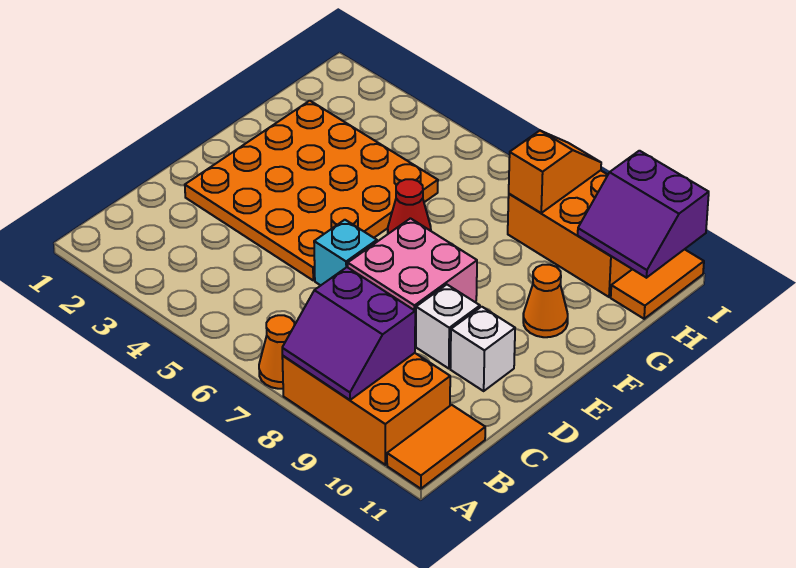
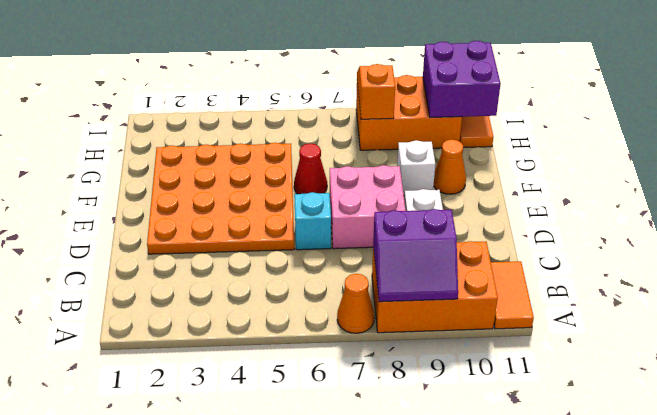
white brick D10 level 1 -> white brick F9 level 1
purple slope H10:I11 level 2 top I -> purple brick H10:I11 level 2

